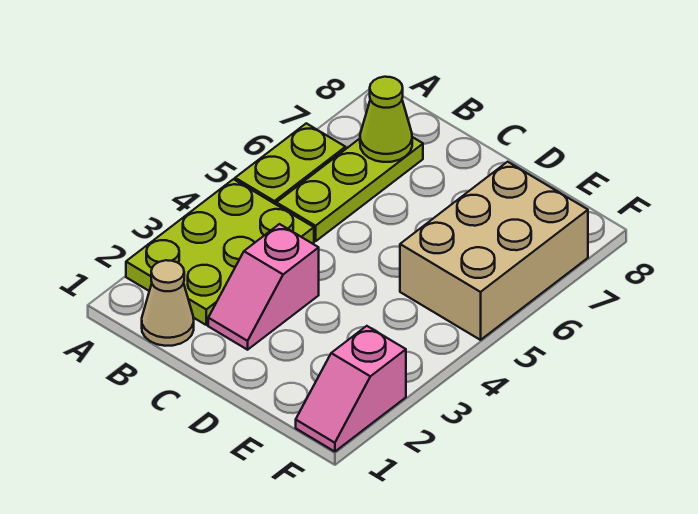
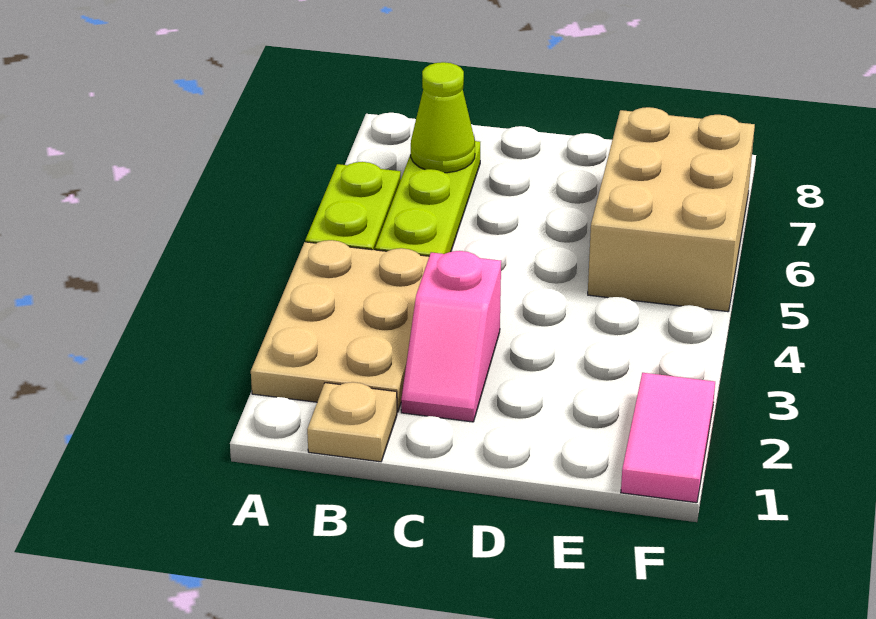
lime plate A2:B4 level 1 -> tan plate A2:B4 level 1
tan cone B1 level 1 -> tan plate B1 level 1
pink slope F1:F2 level 1 top 2 -> pink tile F1:F2 level 1

